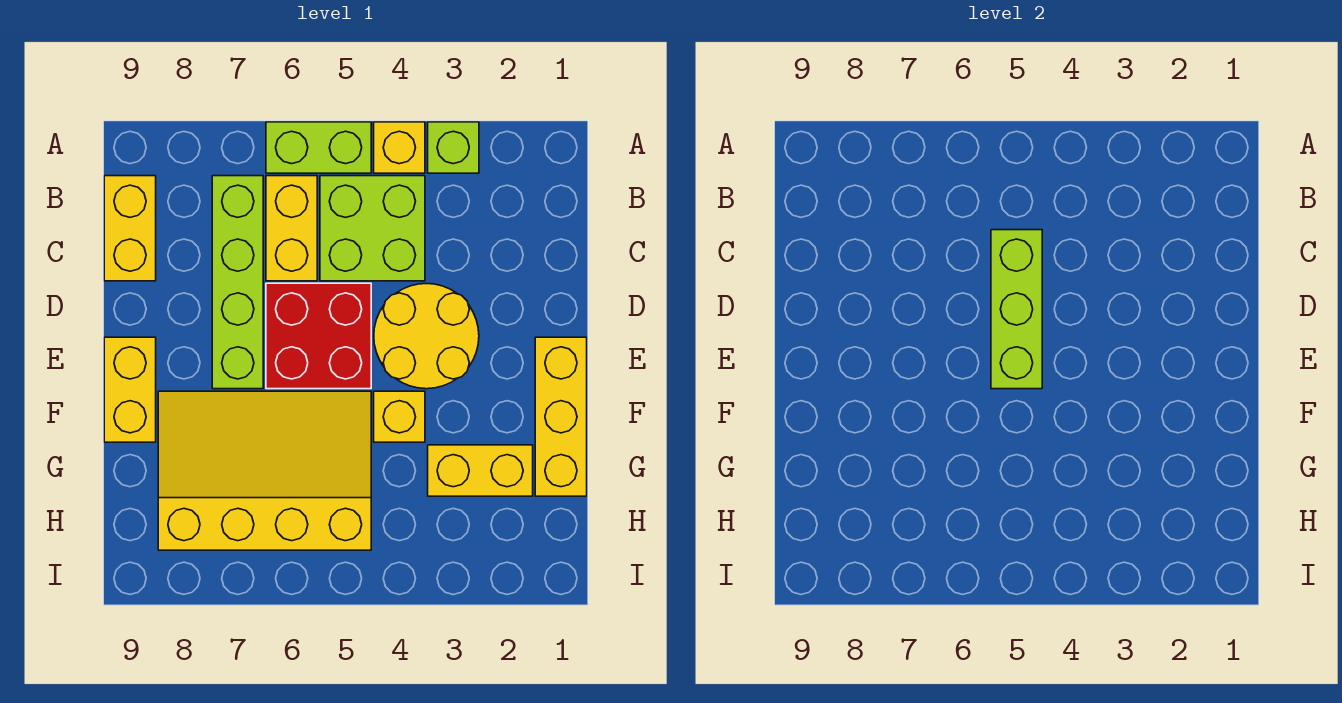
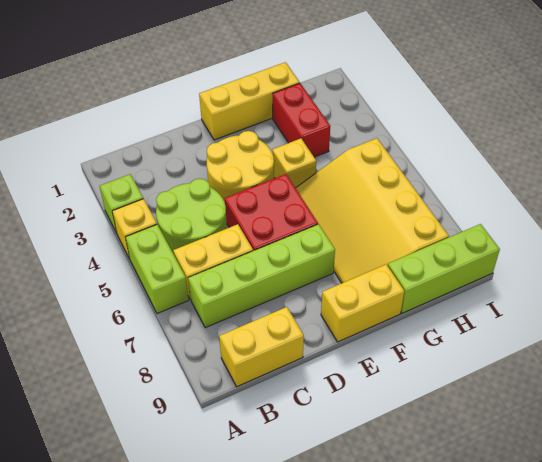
lime brick B4:C5 level 1 -> lime round brick B4:C5 level 1
lime brick C5:E5 level 2 -> lime brick G9:I9 level 1
yellow brick G2:G3 level 1 -> red brick G2:G3 level 1

